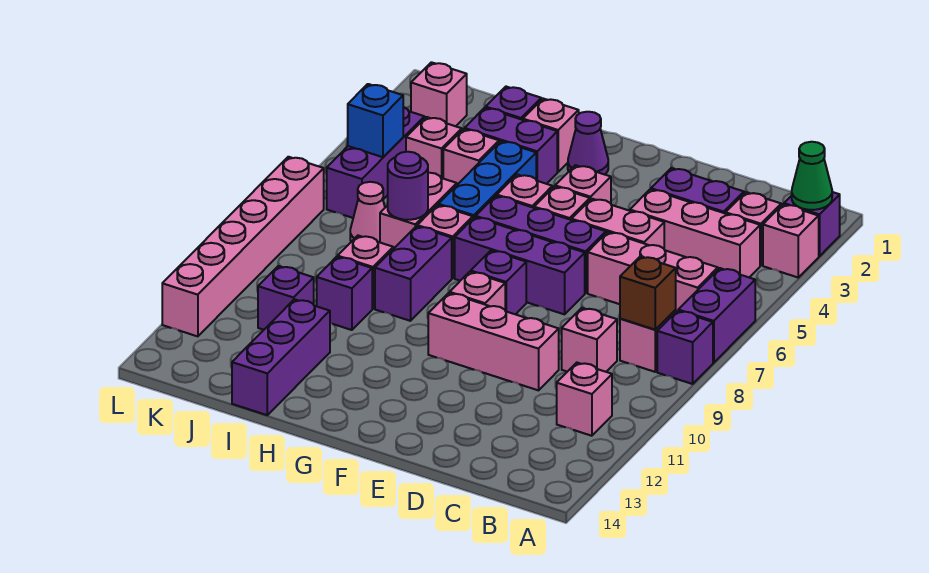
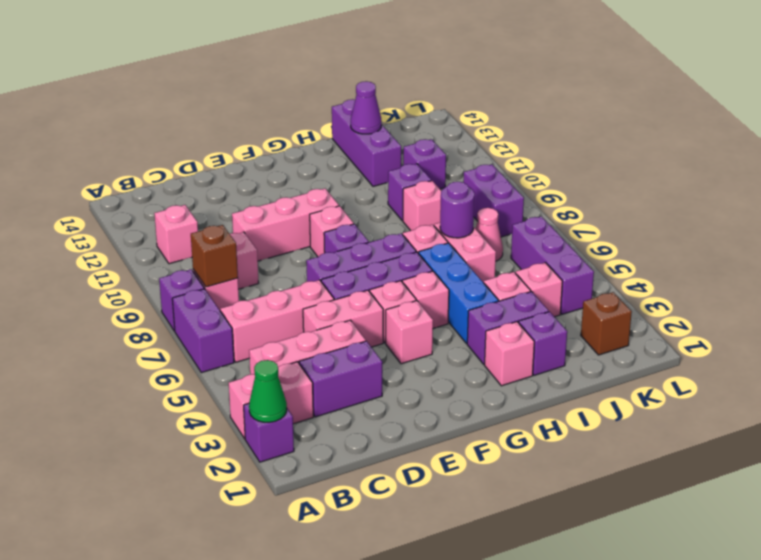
purple cone G2 level 1 -> purple cone I13 level 2
purple brick H8:H9 level 1 -> purple brick K8:K9 level 1
pink brick K2 level 1 -> brown brick K2 level 1
blue brick K5 level 2 -> none
pink brick L7:L12 level 1 -> none

